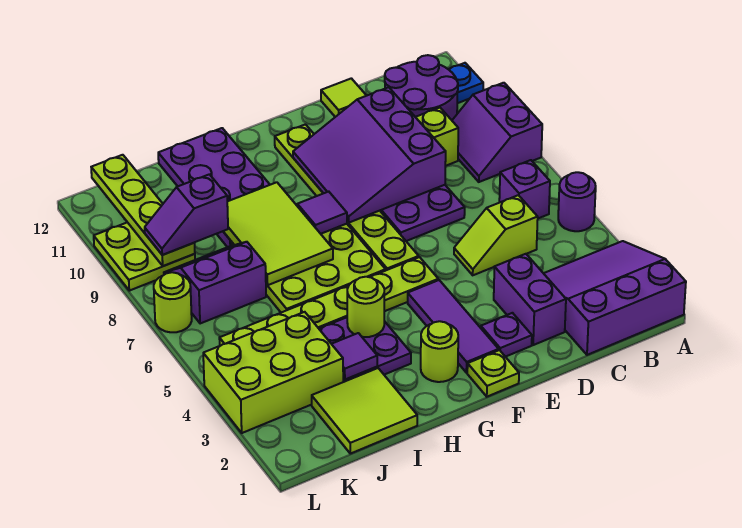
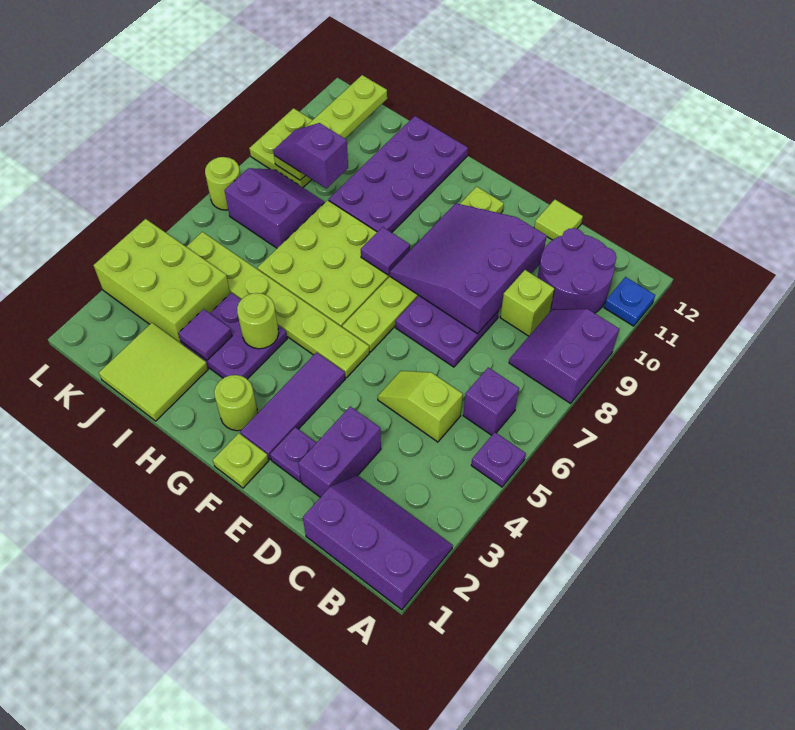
purple slope A1:C3 level 1 top 1 -> purple slope A1:C2 level 1 top 1
purple round brick A5 level 1 -> purple plate A5 level 1
lime tile H7:I9 level 2 -> none

